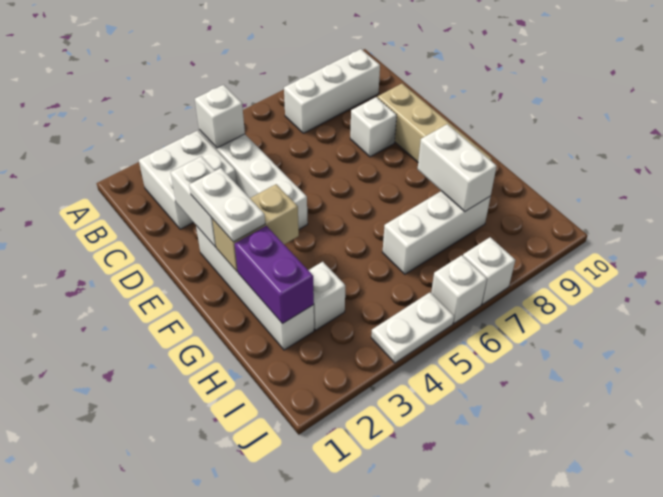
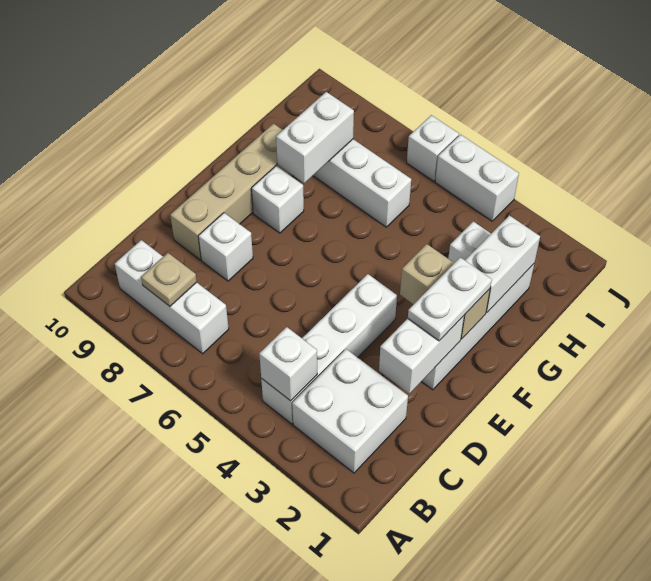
none -> tan plate B8 level 2
purple brick G2:H2 level 2 -> white brick G2:H2 level 2
white plate J4:J5 level 1 -> white brick J4:J5 level 1
white brick J7 level 1 -> white brick F8 level 1

